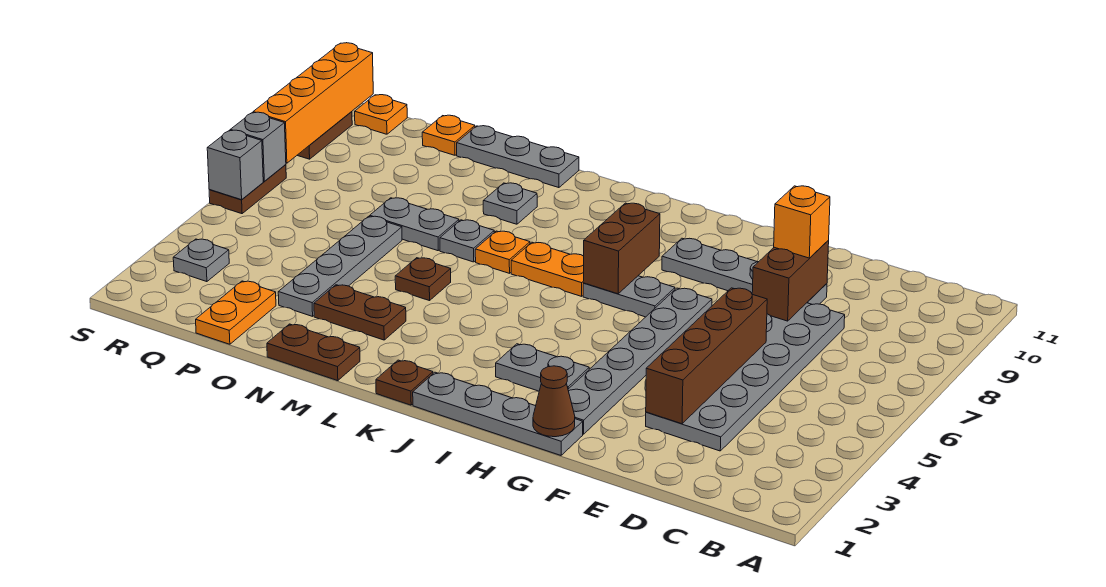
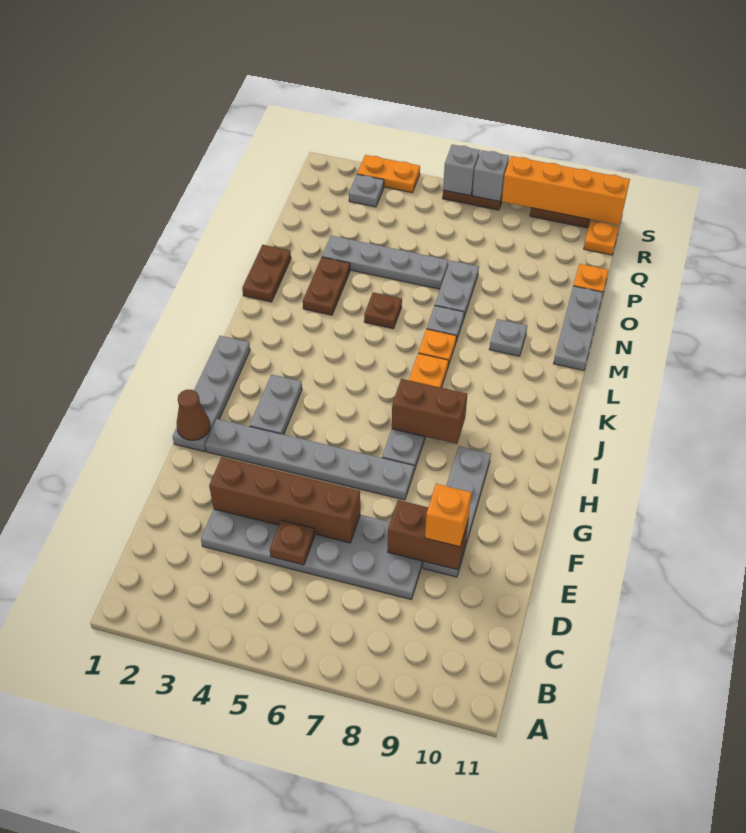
brown plate K1 level 1 -> brown plate D5 level 2
orange plate P1:P2 level 1 -> orange plate S3:S4 level 1

